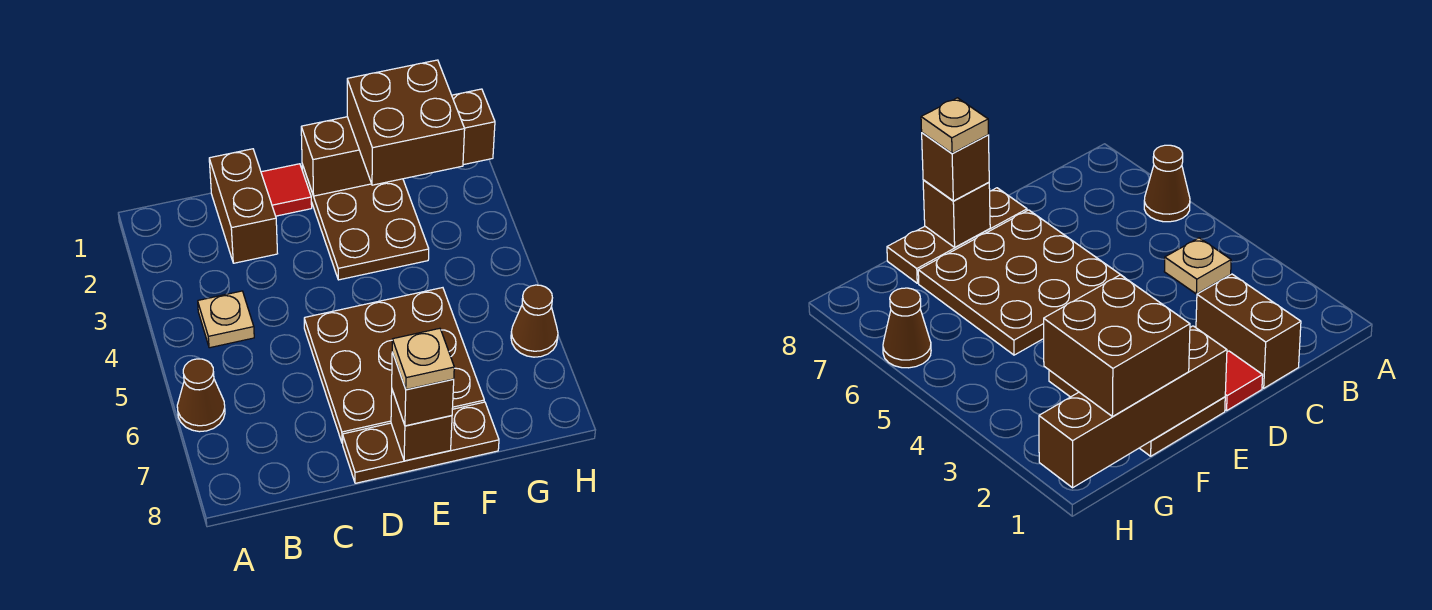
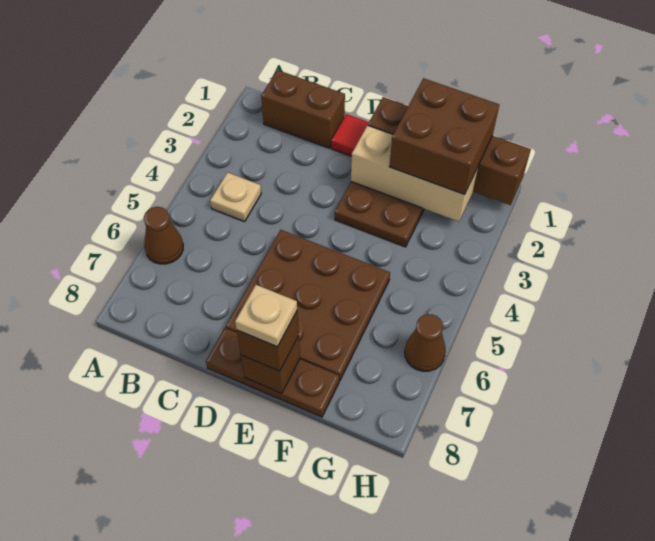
brown brick C1:C2 level 1 -> brown brick B1:C1 level 1
none -> tan brick E2:G2 level 2

